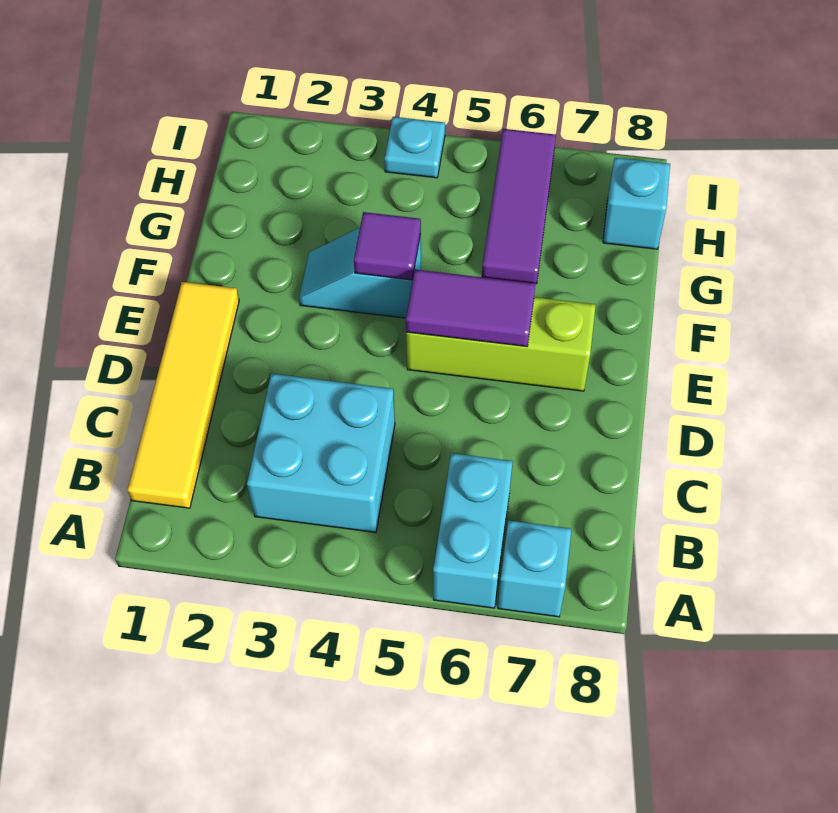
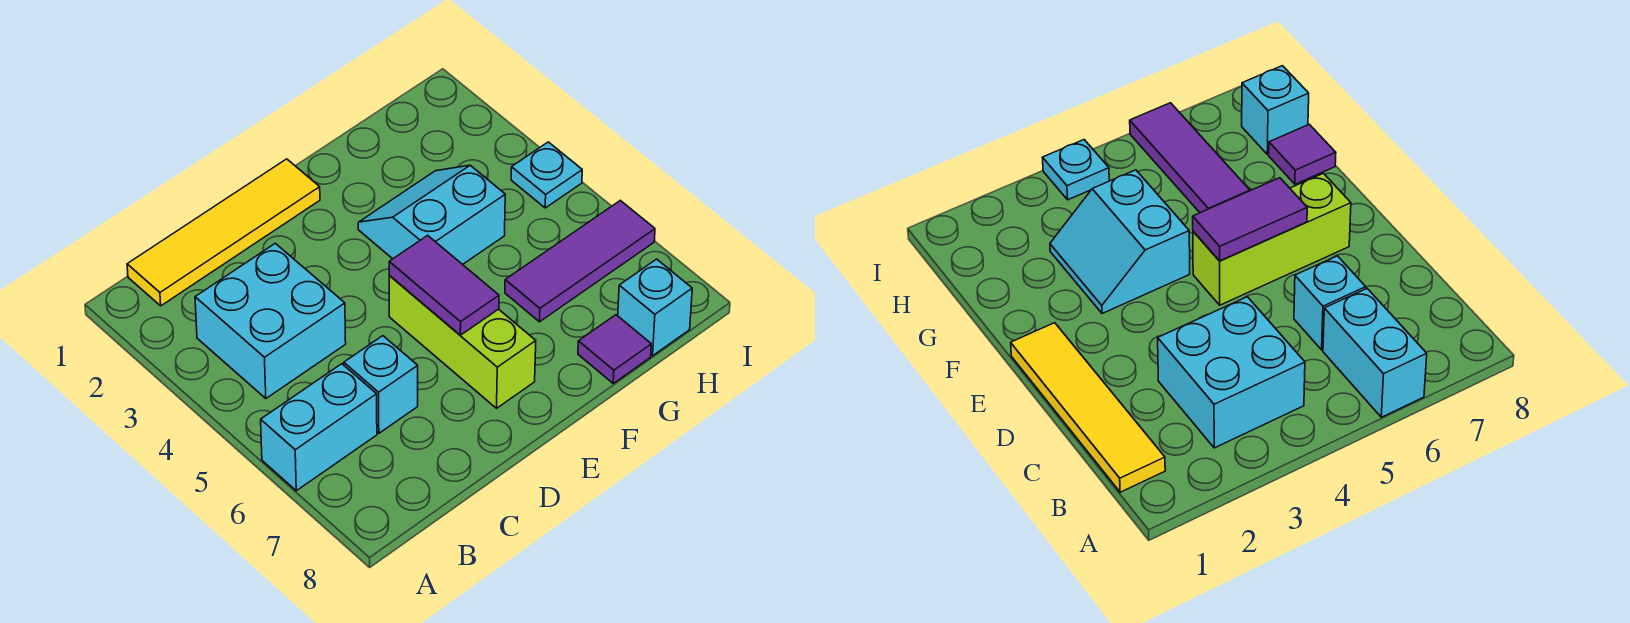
cyan brick A7 level 1 -> cyan brick C6 level 1
cyan slope F3:F4 level 1 top 4 -> cyan slope F3:G4 level 1 top 4
purple tile F4 level 2 -> purple tile G8 level 1

